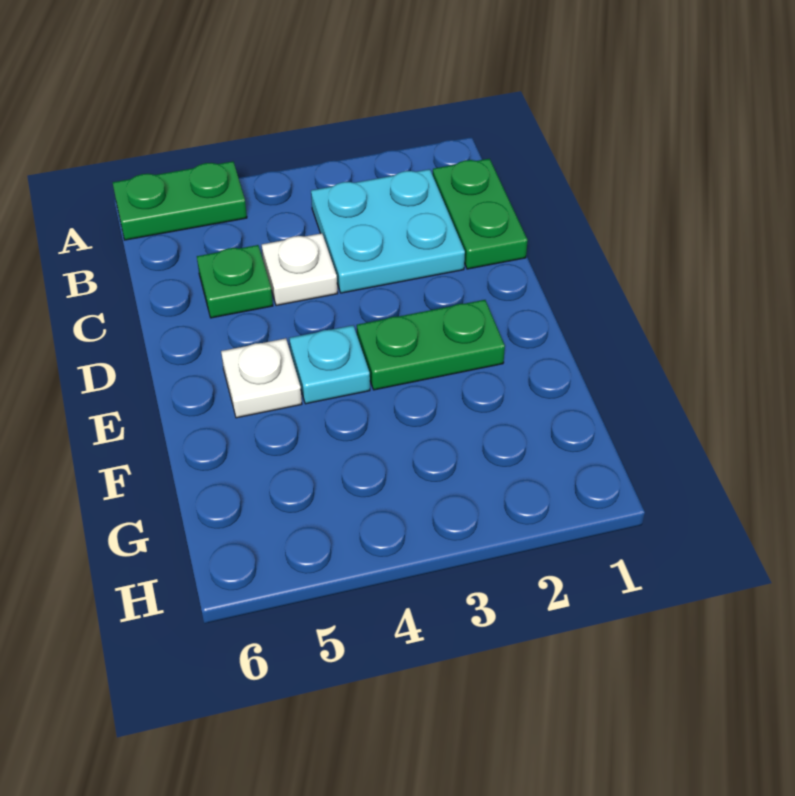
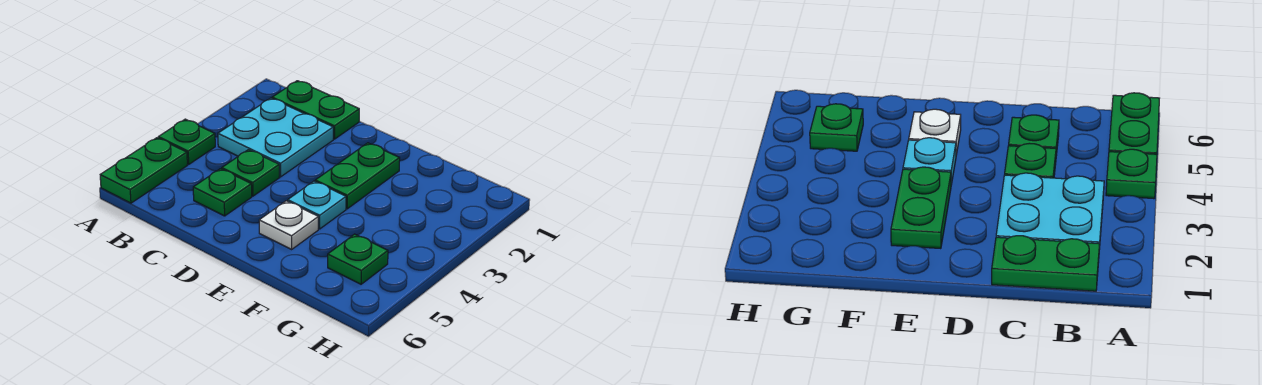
none -> green plate A4 level 1
white plate C4 level 1 -> green plate C4 level 1
none -> green plate G5 level 1

